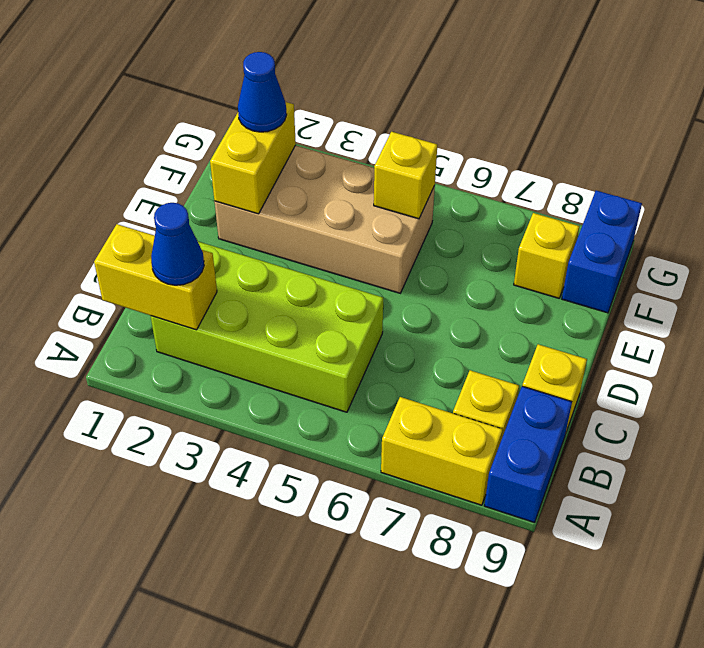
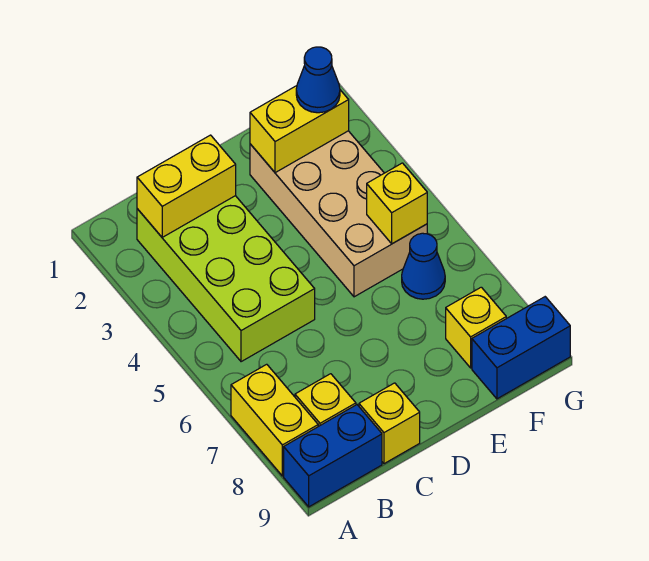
yellow brick B1:B2 level 2 -> yellow brick B2:C2 level 2
blue cone B2 level 3 -> blue cone F6 level 1

